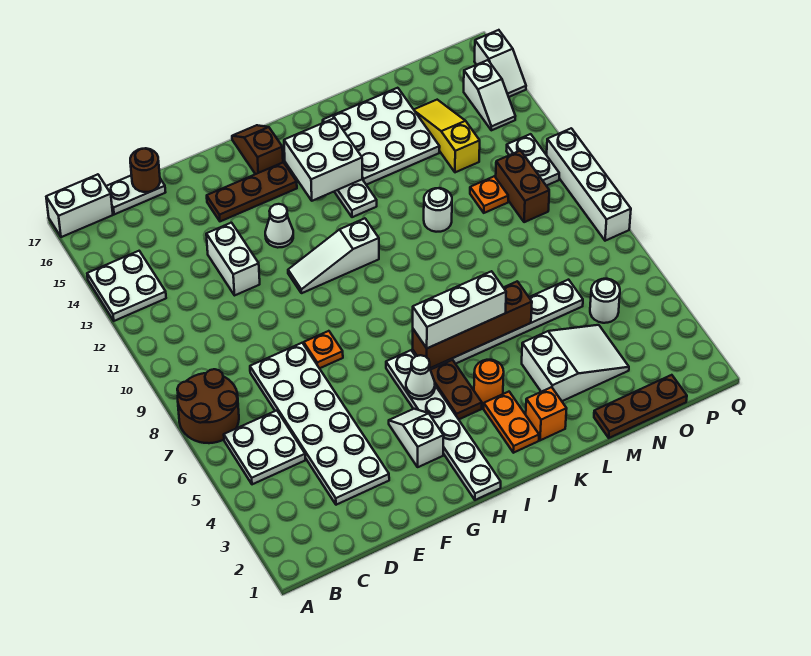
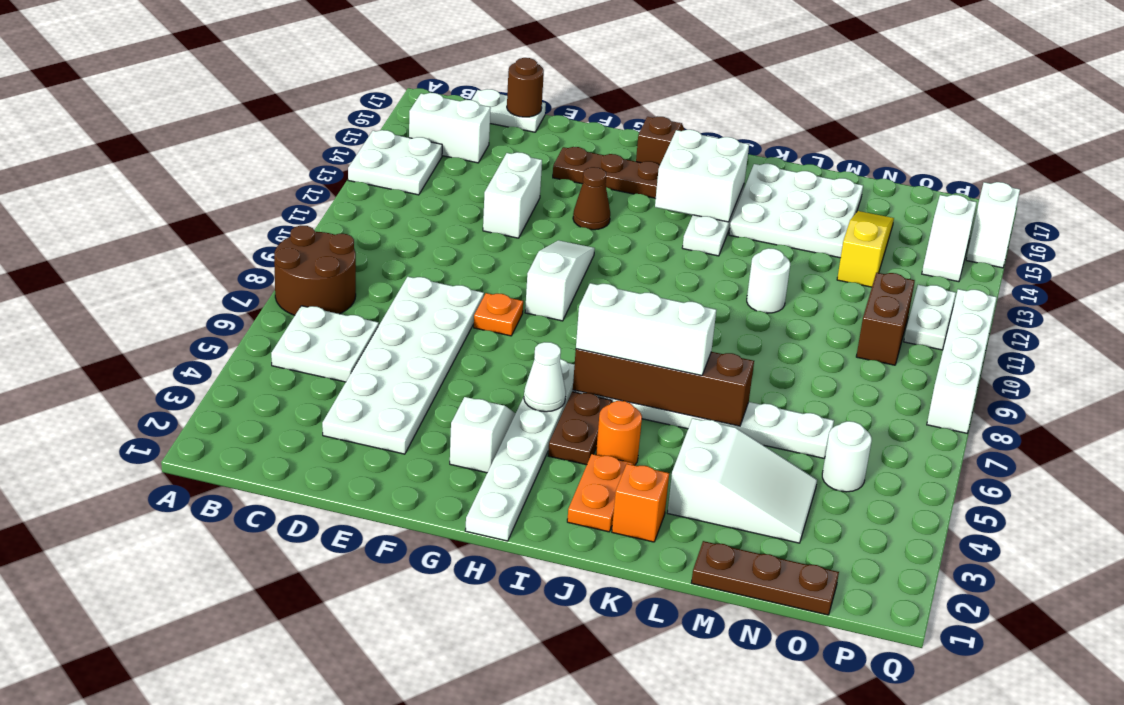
white brick A17:B17 level 1 -> white brick B15:C15 level 1
white slope G11:I11 level 1 top I -> white slope G9:G11 level 1 top 9
white cone G13 level 1 -> brown cone G13 level 1
orange plate N11 level 1 -> none

